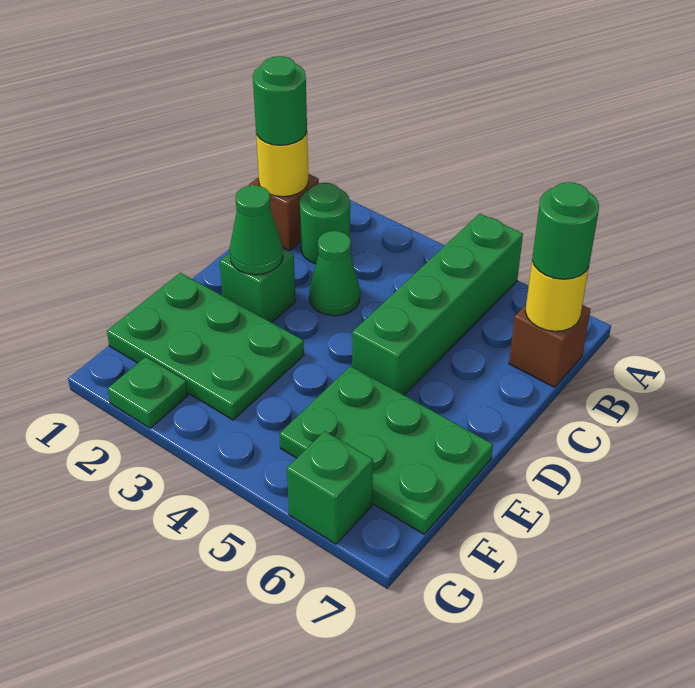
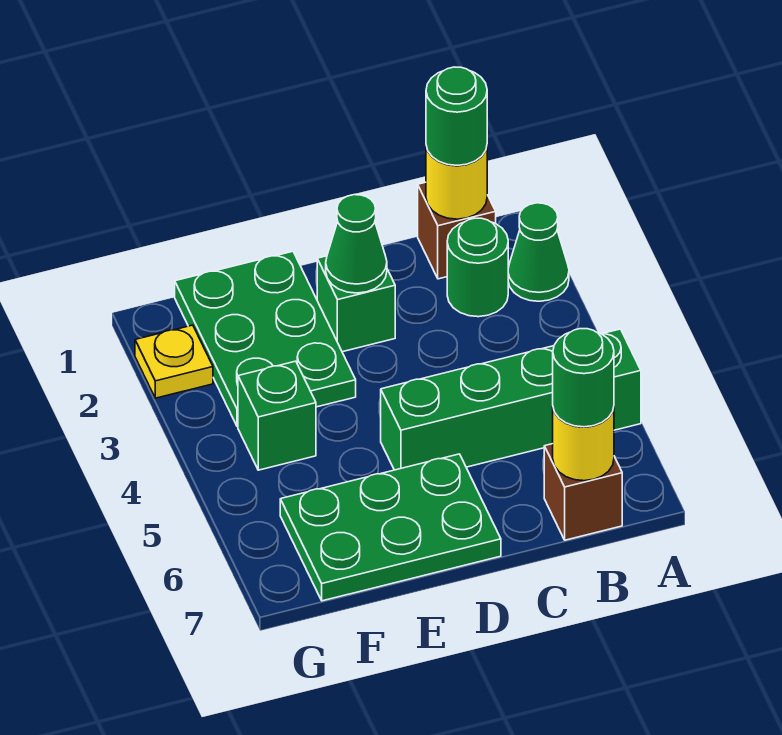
green cone C3 level 1 -> green cone A2 level 1
green plate E5:F7 level 1 -> green plate D6:F7 level 1
green plate G2 level 1 -> yellow plate G2 level 1
green brick G6 level 1 -> green brick F4 level 1

